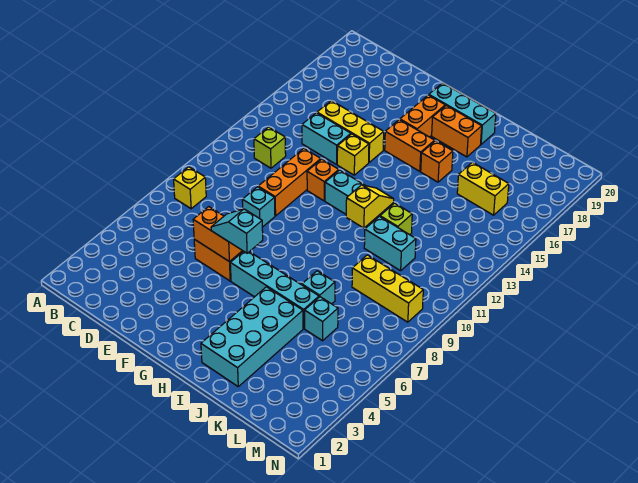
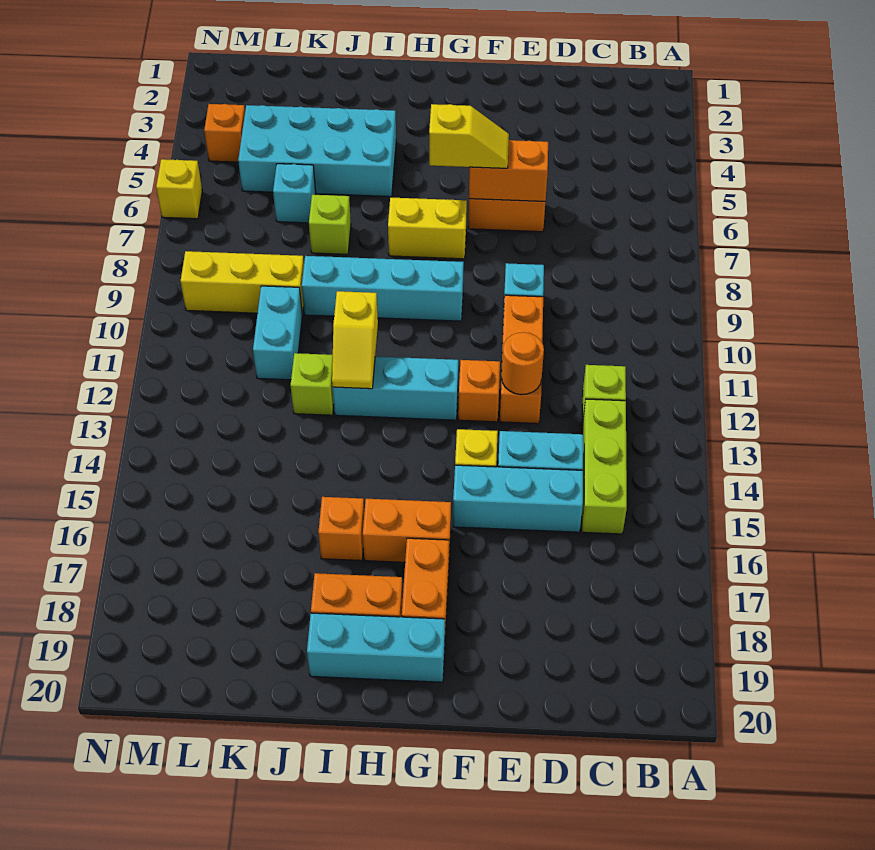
yellow brick B8 level 1 -> yellow brick N6 level 1
none -> lime brick C13:C15 level 1
yellow brick D15:F15 level 1 -> cyan brick D15:F15 level 1
none -> orange round brick E12 level 2
cyan slope F6:G6 level 3 top G -> yellow slope F6:G6 level 3 top G
cyan brick G6:J6 level 1 -> cyan brick G9:J9 level 1
cyan brick I2:J5 level 1 -> cyan brick I4:L5 level 1
cyan brick J7 level 1 -> lime brick J7 level 1
cyan brick J11:K11 level 1 -> cyan brick K10:K11 level 1
yellow brick K16:L16 level 1 -> yellow brick G7:H7 level 1
none -> orange brick M4 level 1

